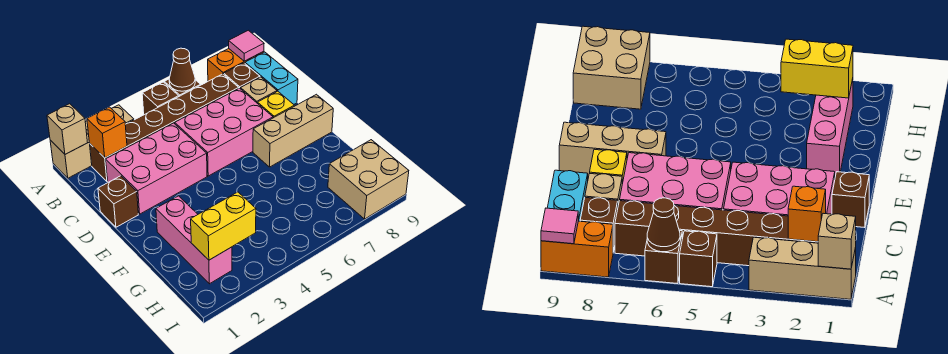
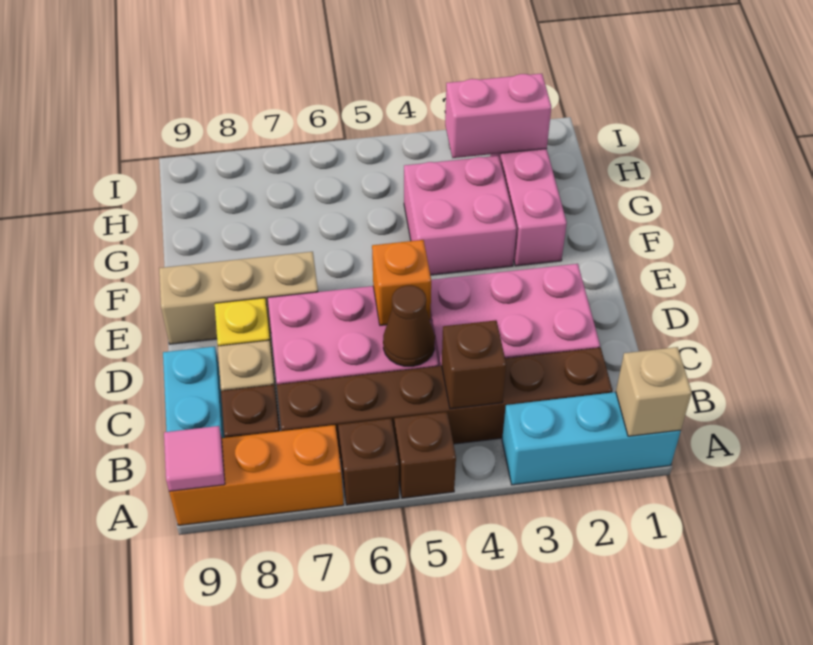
tan brick A1:A3 level 1 -> cyan brick A1:A3 level 1
brown cone A6 level 2 -> brown cone C5 level 2
orange brick A8:A9 level 1 -> orange brick A7:A9 level 1
orange brick B2 level 2 -> orange brick D5 level 2
brown brick D1 level 1 -> brown brick B4 level 2
none -> pink brick F3:G4 level 1
yellow brick H2:H3 level 2 -> pink brick H2:H3 level 2
tan brick H8:I9 level 1 -> none

